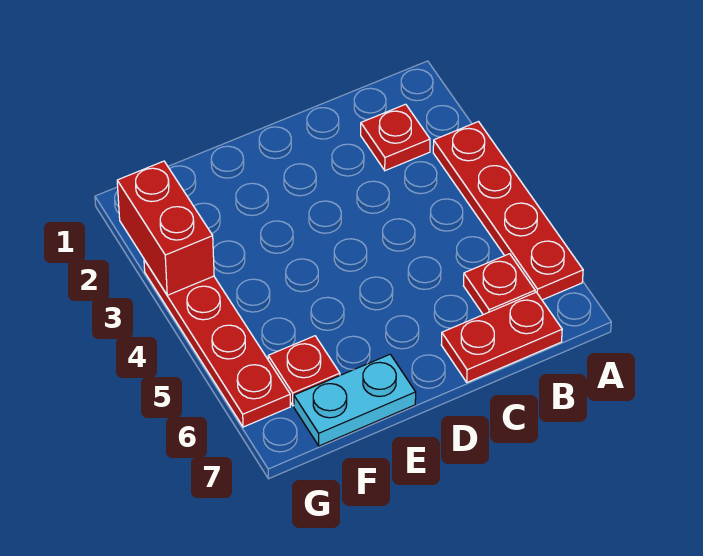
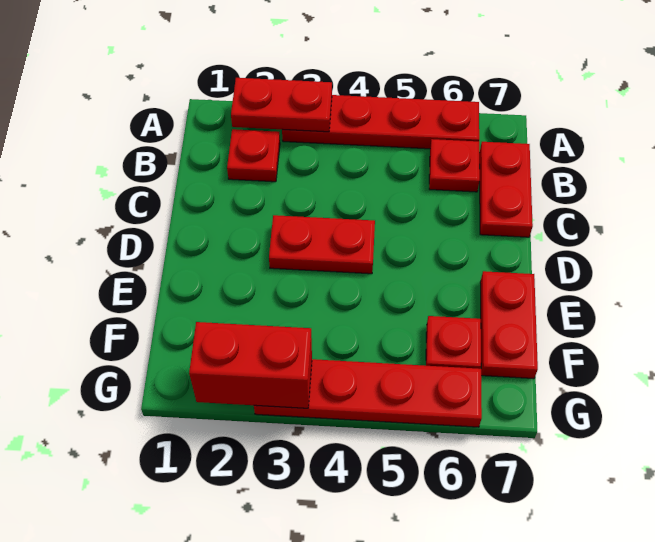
none -> red plate A2:A3 level 2
none -> red plate D3:D4 level 1
cyan plate E7:F7 level 1 -> red plate E7:F7 level 1

